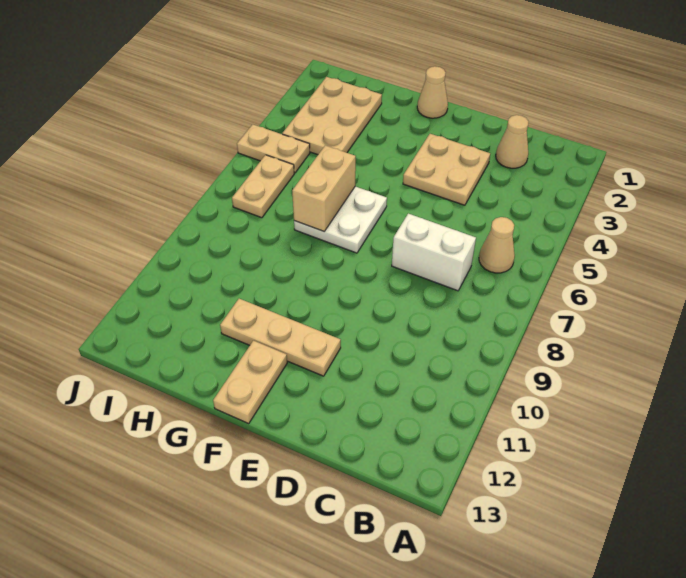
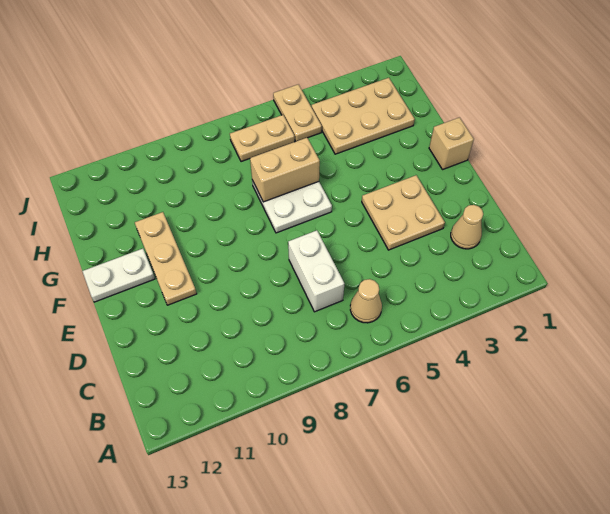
tan cone F1 level 1 -> tan brick F1 level 1
tan plate F12:F13 level 1 -> white plate F12:F13 level 1

